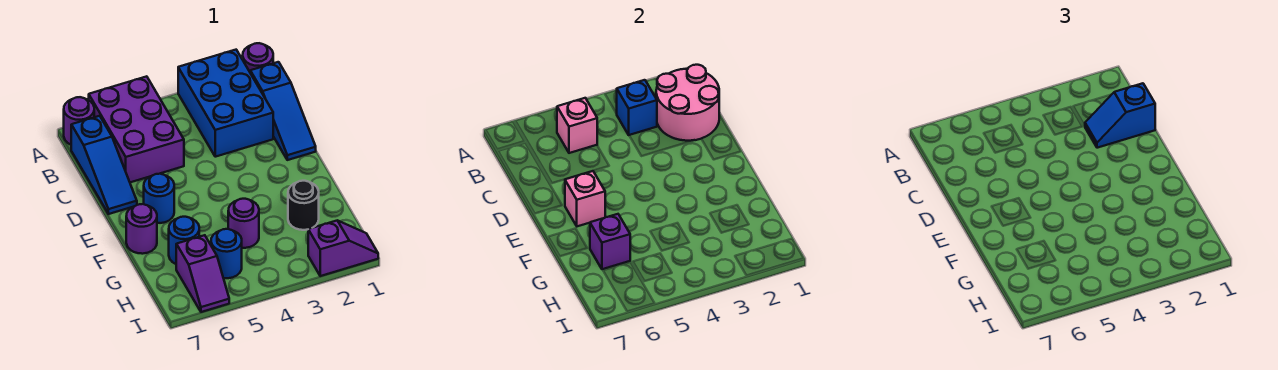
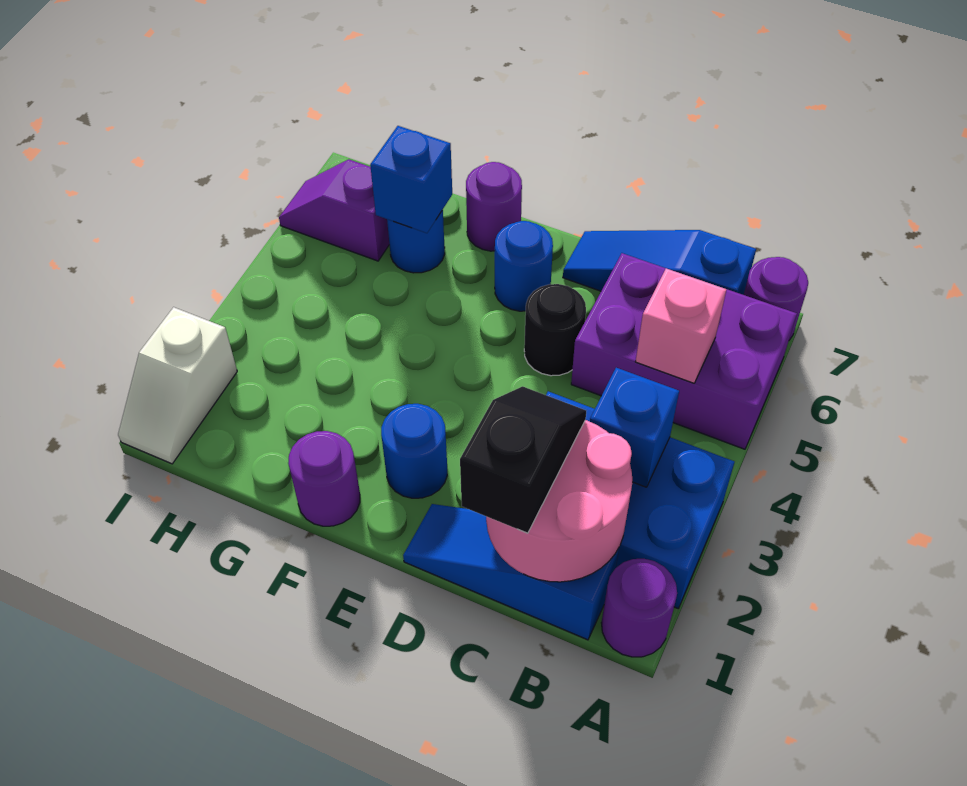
blue slope C1:C2 level 3 top 1 -> black slope C1:C2 level 3 top 1
pink brick E6 level 2 -> none
black round brick G2 level 1 -> black round brick D5 level 1
purple round brick G4 level 1 -> purple round brick F1 level 1
purple brick G6 level 2 -> blue brick G6 level 2
blue round brick H5 level 1 -> blue round brick E2 level 1
purple slope I1:I2 level 1 top 2 -> white slope I1:I2 level 1 top 2

